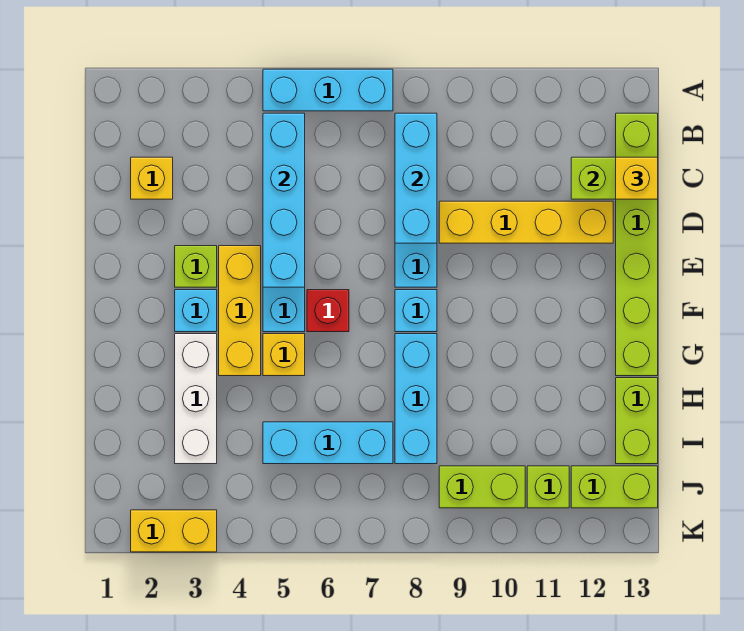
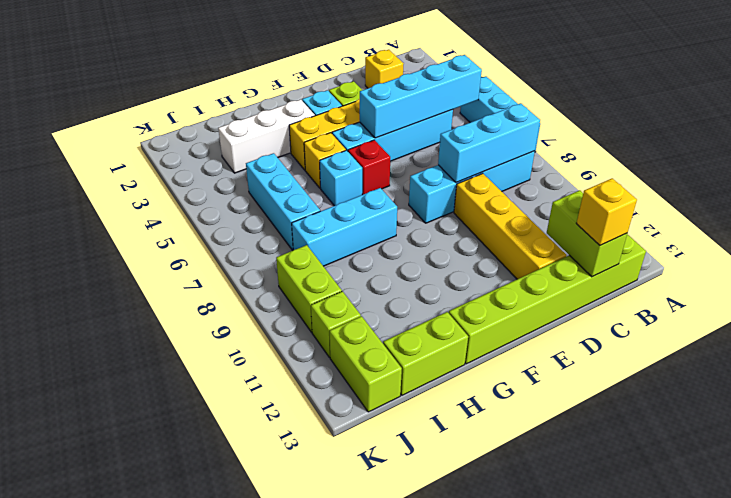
cyan brick F8 level 1 -> cyan brick G6 level 1
yellow brick K2:K3 level 1 -> none

